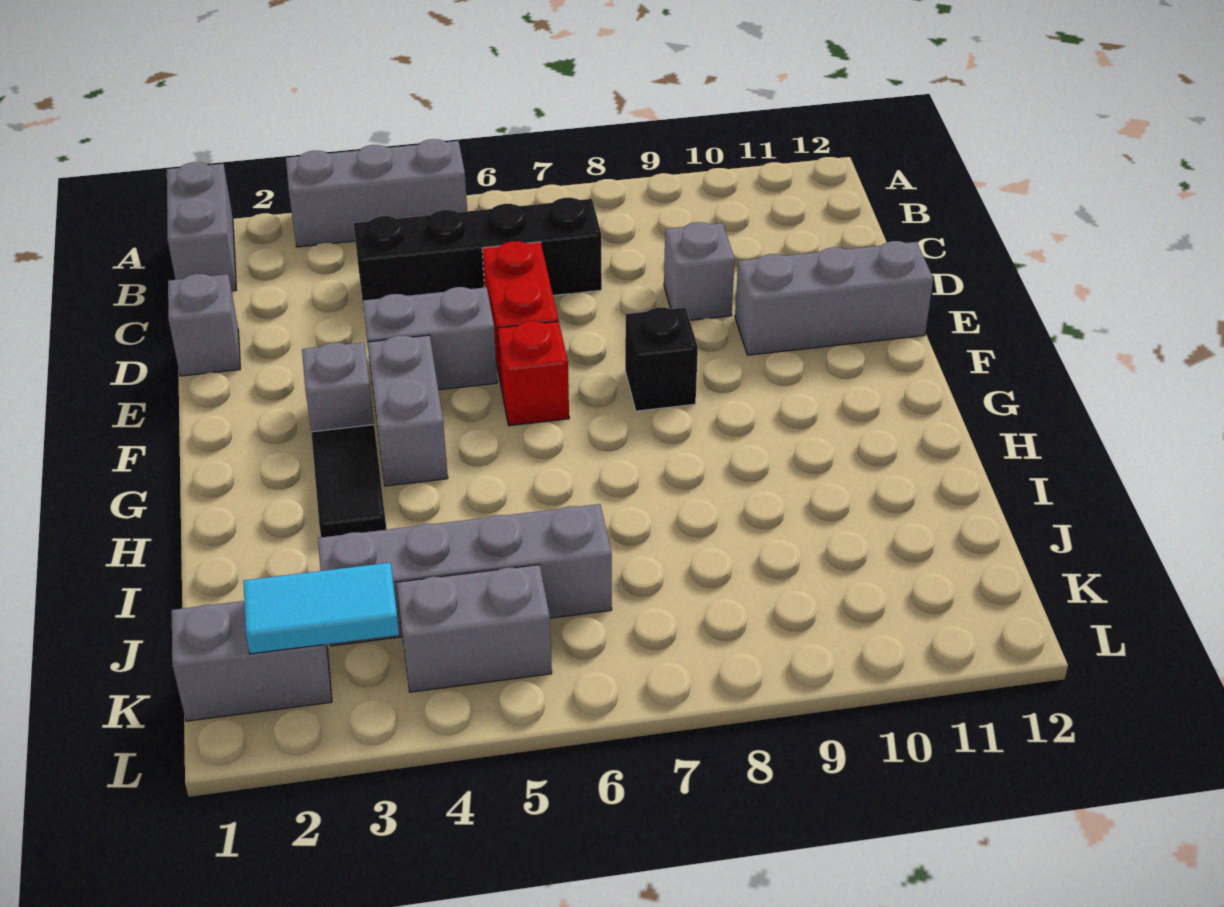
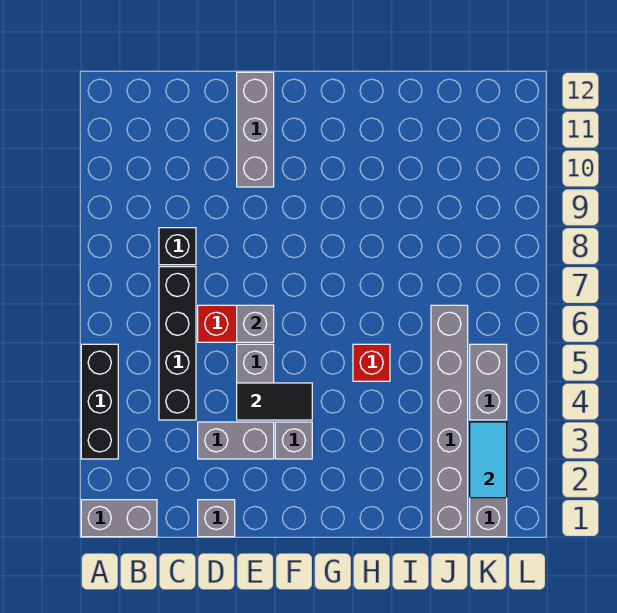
grey brick A3:A5 level 1 -> black brick A3:A5 level 1
grey brick D9 level 1 -> grey brick E6 level 2
grey brick F4:G4 level 1 -> grey brick D3:E3 level 1
red brick F6 level 1 -> red brick H5 level 1
black brick F8 level 1 -> black brick C8 level 1
black tile G3:H3 level 1 -> black tile E4:F4 level 2
grey brick J3:J6 level 1 -> grey brick J1:J6 level 1

